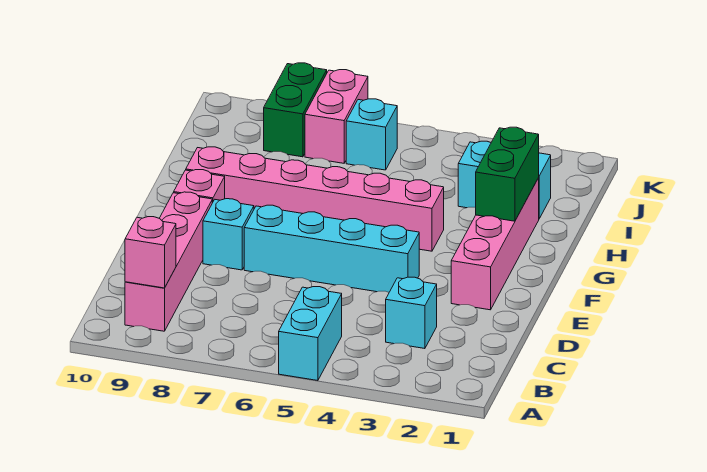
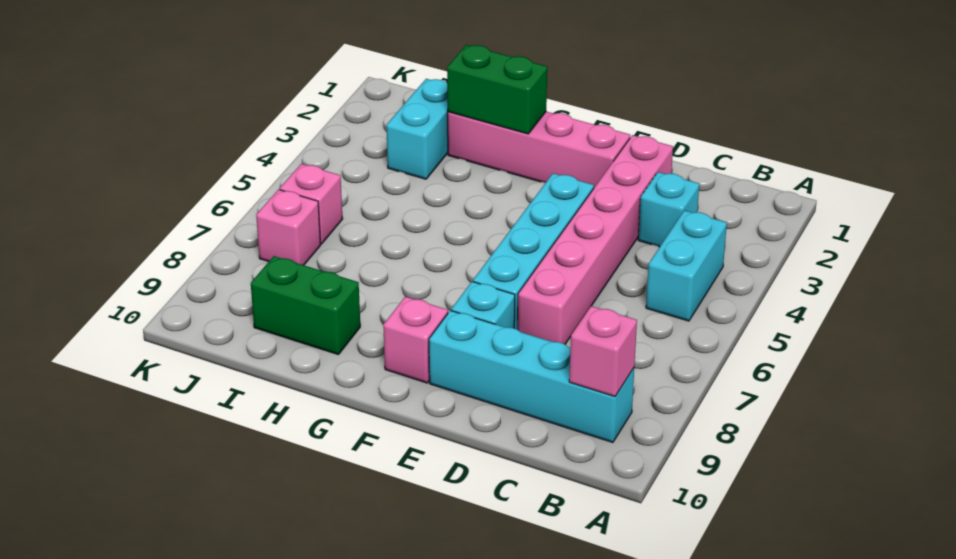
cyan brick A5:B5 level 1 -> cyan brick B4:B5 level 1
pink brick B9:E9 level 1 -> cyan brick B9:E9 level 1
pink brick G4:G9 level 1 -> pink brick D2:D7 level 1
cyan brick J6 level 1 -> pink brick J6 level 1
pink brick J7:K7 level 1 -> pink brick J7 level 1
green brick J8:K8 level 1 -> green brick H9:I9 level 1

